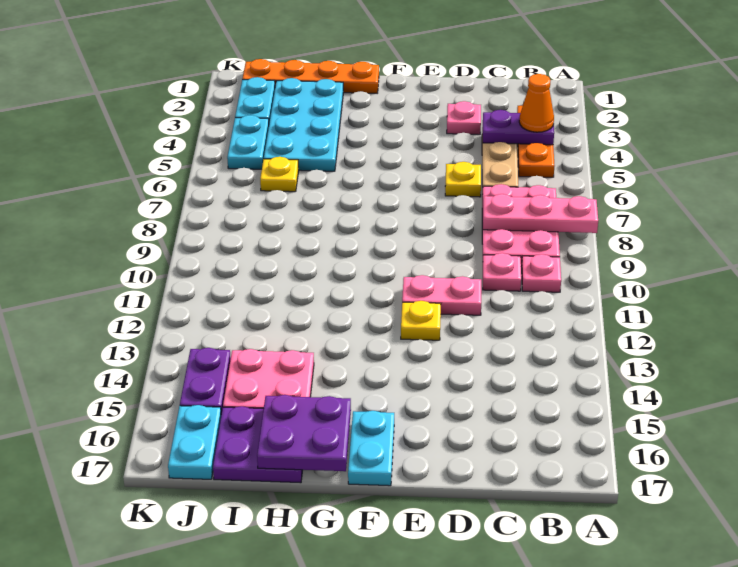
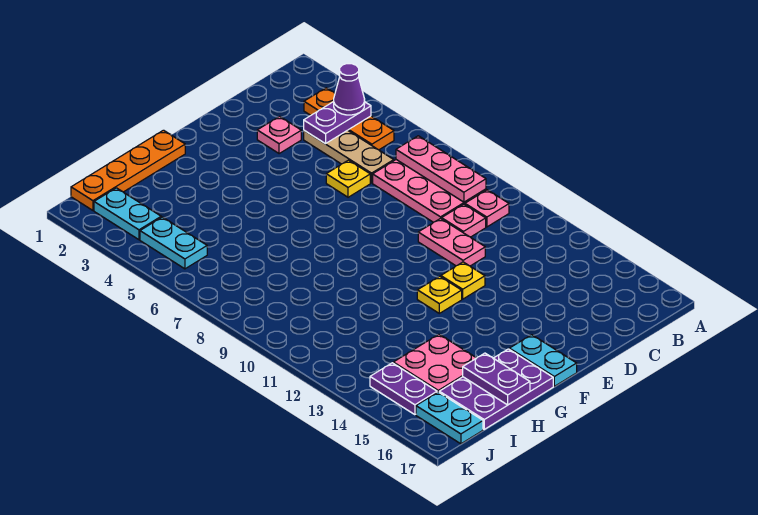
pink plate A8:C8 level 2 -> pink plate B7:B9 level 2
orange cone B4 level 3 -> purple cone B4 level 3
pink plate D11:E11 level 1 -> pink plate D10:D11 level 1
purple plate G16:H17 level 2 -> purple plate H16:H17 level 2
cyan plate H2:I5 level 1 -> none
purple plate H16:I17 level 1 -> purple plate G16:I17 level 1
yellow plate I6 level 1 -> yellow plate F12 level 1

